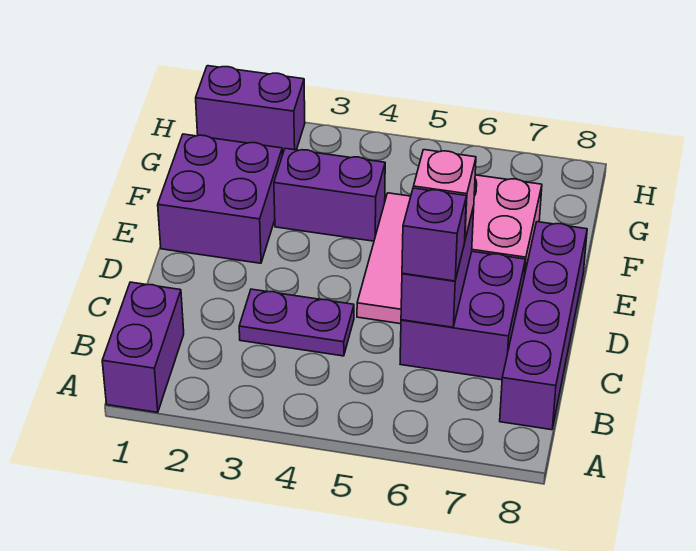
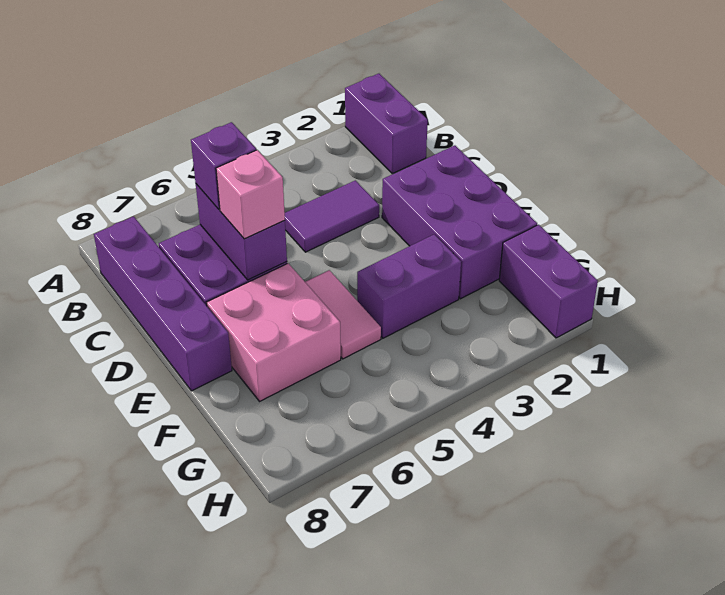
purple plate C3:C4 level 1 -> purple tile C3:C4 level 1
pink tile D5:F5 level 1 -> pink tile E5:F5 level 1
purple brick E1:F2 level 1 -> purple brick D1:F2 level 1
purple brick H1:H2 level 1 -> purple brick G1:H1 level 1

